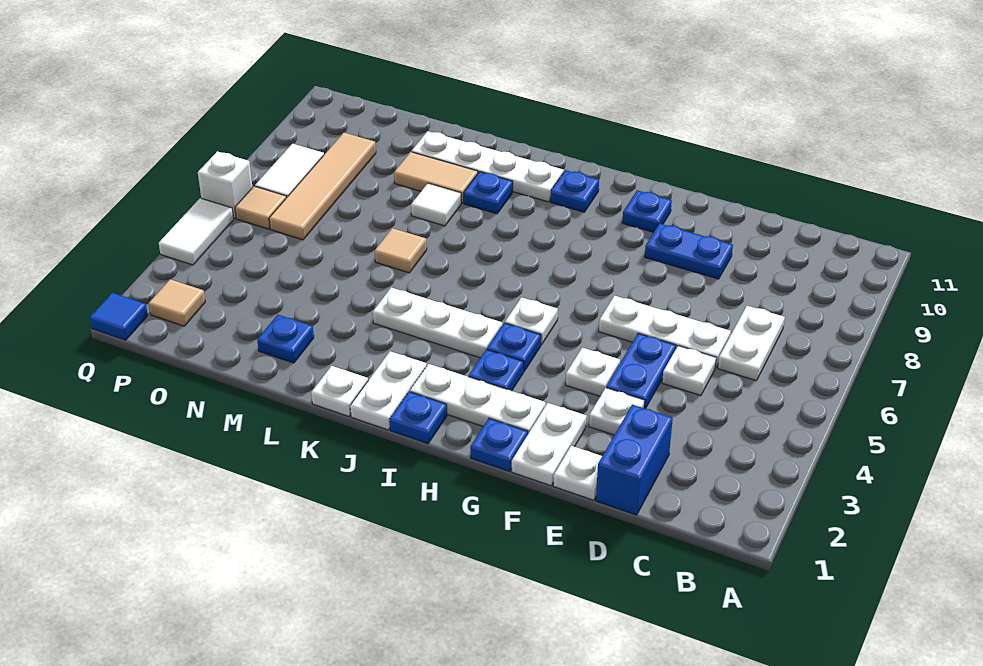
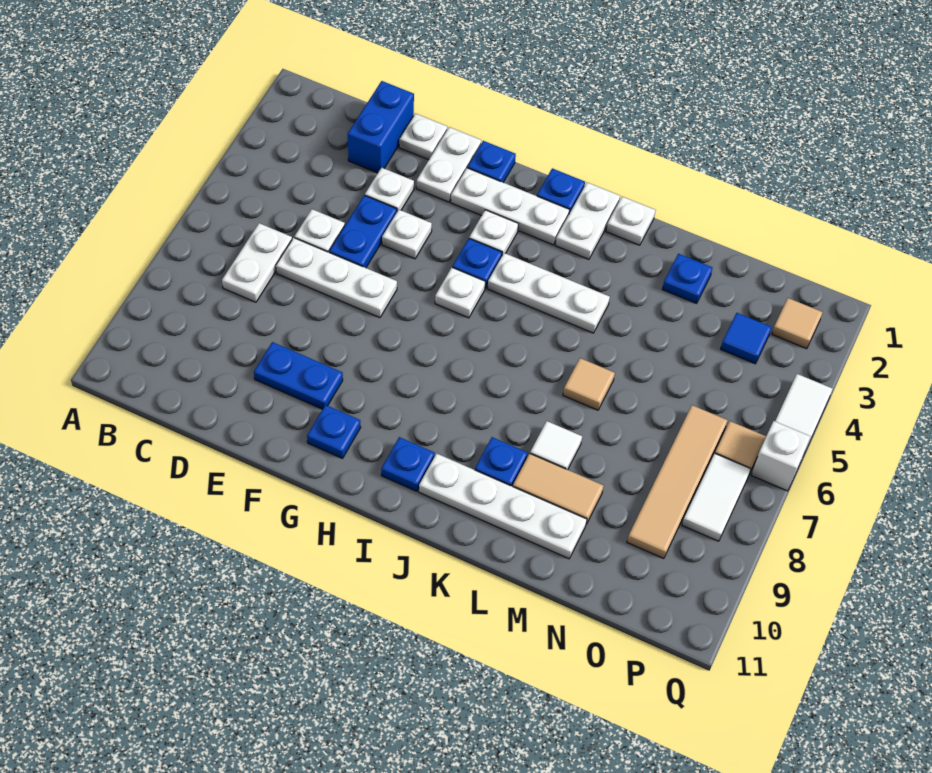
blue plate H3 level 1 -> white plate H3 level 1
blue tile Q1 level 1 -> blue tile O3 level 1

